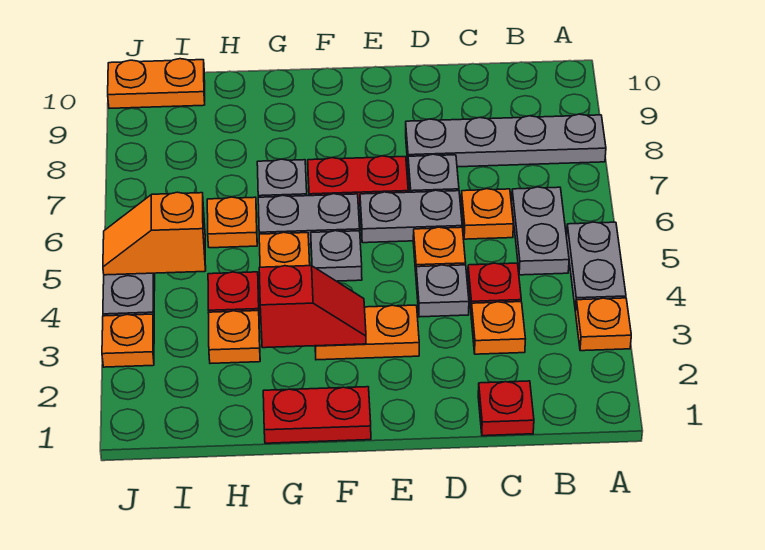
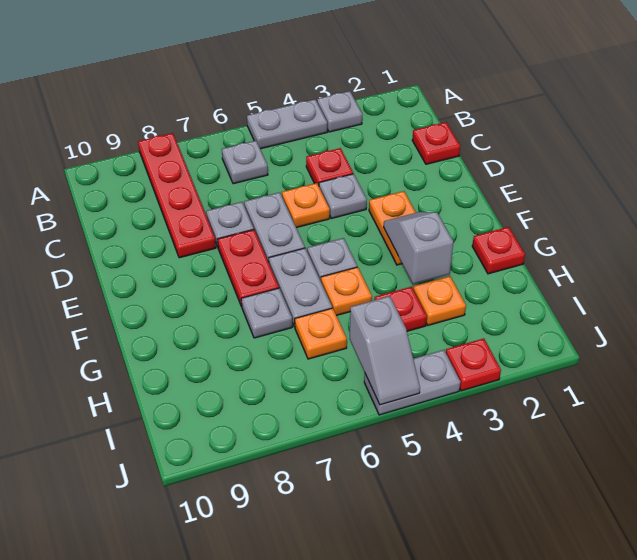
orange plate A3 level 1 -> grey plate A3 level 1
grey plate A8:D8 level 1 -> red plate A8:D8 level 1
grey plate B5:B6 level 1 -> grey plate B6 level 1
orange plate C3 level 1 -> none
orange plate C6 level 1 -> none
red plate F1:G1 level 1 -> red plate G1 level 1
red slope F3:G3 level 2 top G -> grey slope F3:G3 level 2 top G
orange slope I5:J5 level 2 top I -> grey slope I5:J5 level 2 top I
orange plate I10:J10 level 1 -> none
orange plate J3 level 1 -> red plate J3 level 1

